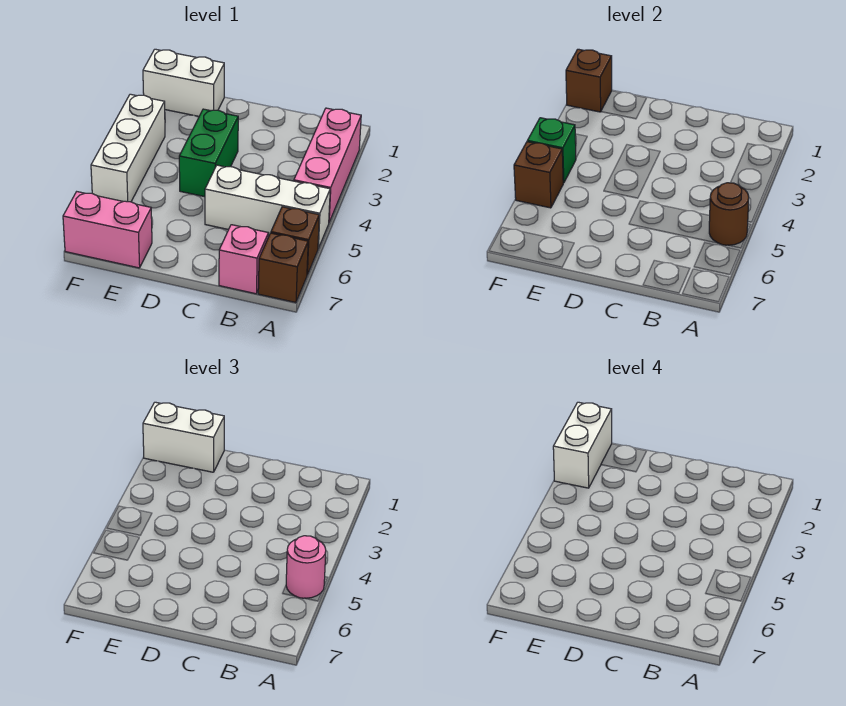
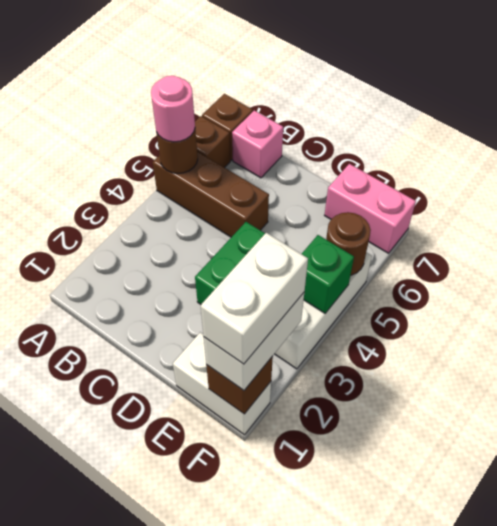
pink brick A2:A4 level 1 -> none
white brick A5:C5 level 1 -> brown brick A5:C5 level 1
white brick E1:F1 level 3 -> white brick F1:F2 level 3
brown brick F5 level 2 -> brown round brick F5 level 2

